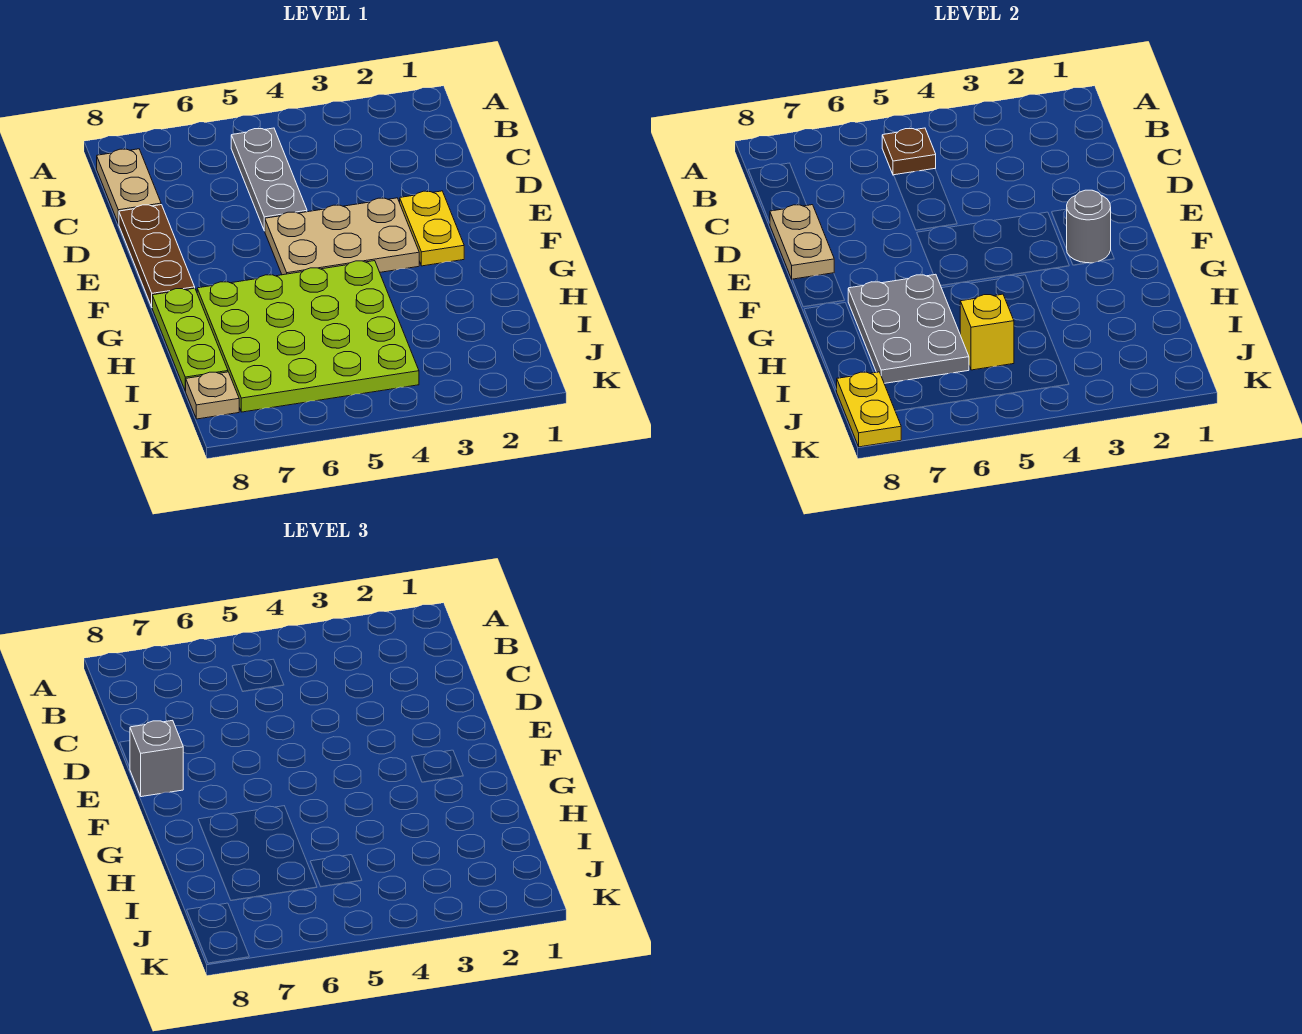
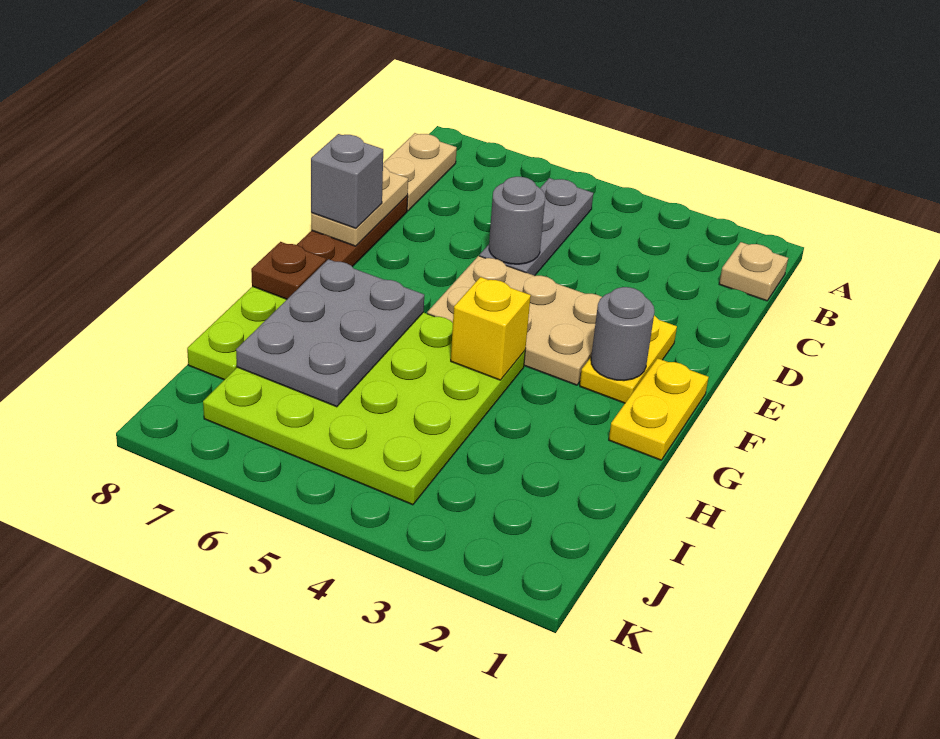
brown plate B5 level 2 -> brown plate G8 level 2
none -> grey round brick D5 level 2
yellow brick I5 level 2 -> yellow brick G4 level 2
tan plate J8 level 1 -> tan plate B1 level 1
yellow plate J8:K8 level 2 -> yellow plate F1:G1 level 1

